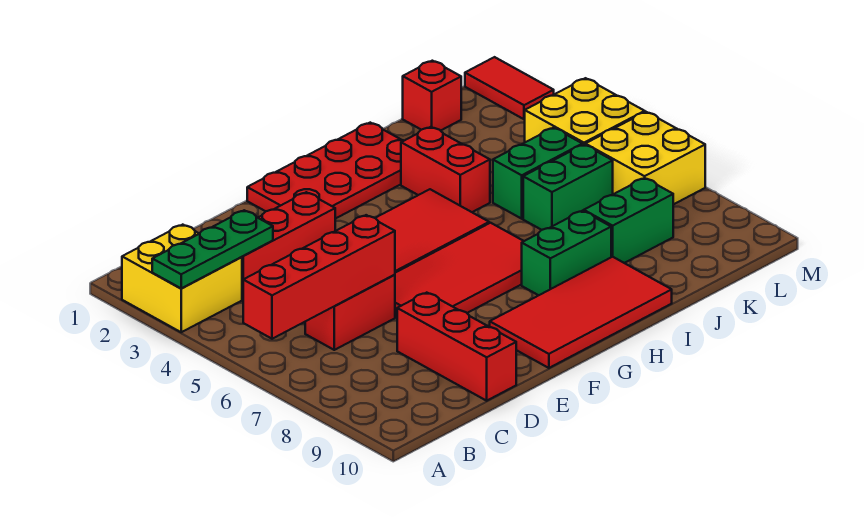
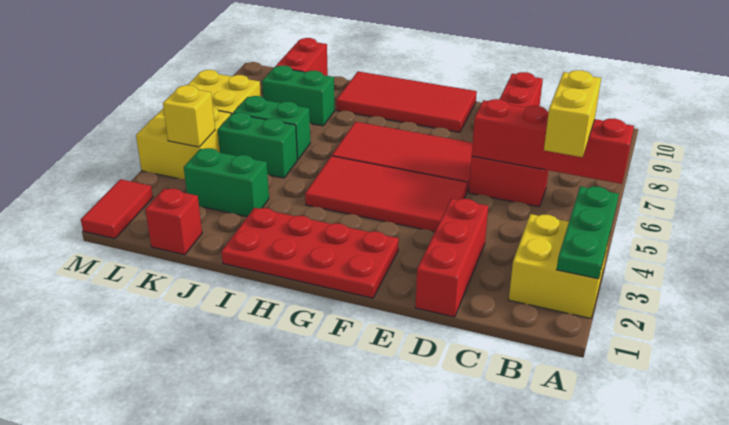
green plate A3:C3 level 2 -> green plate A2:A4 level 2
none -> yellow brick B5:B6 level 3
red brick C3:E3 level 1 -> red brick D1:D3 level 1
green brick H8:I8 level 1 -> green brick J3:K3 level 1
red brick I3:I4 level 1 -> red brick K9:K10 level 1
none -> yellow brick L4 level 2

